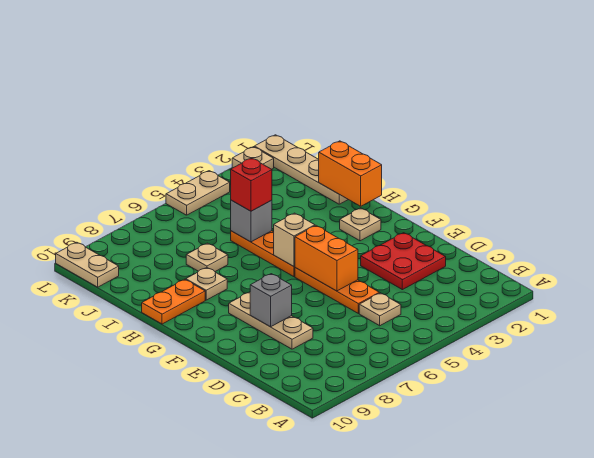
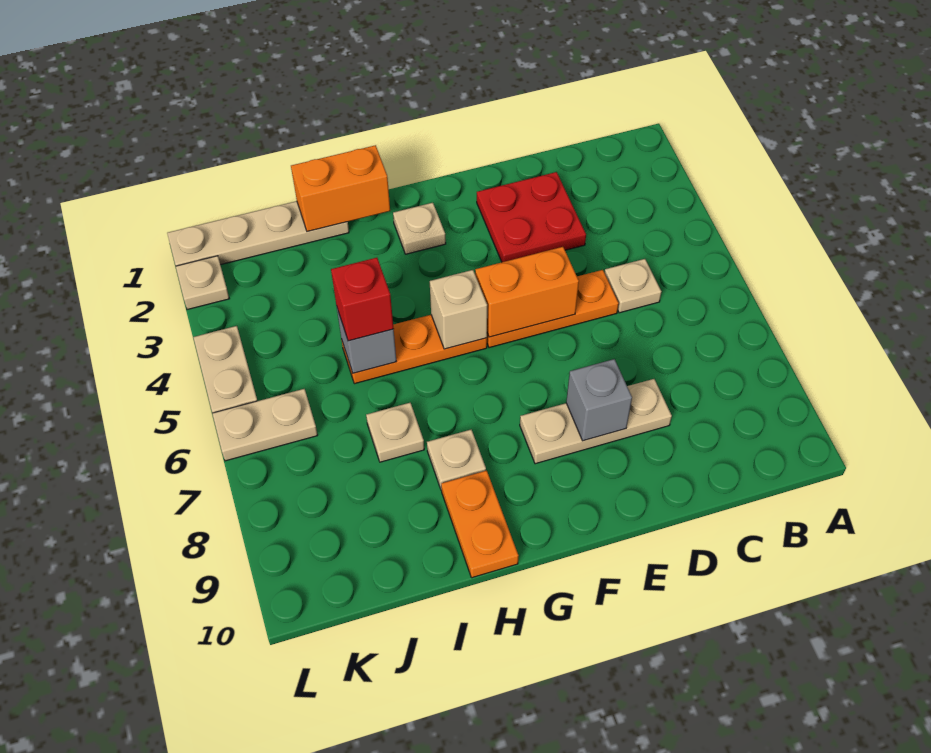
tan plate K10:L10 level 1 -> tan plate K6:L6 level 1

